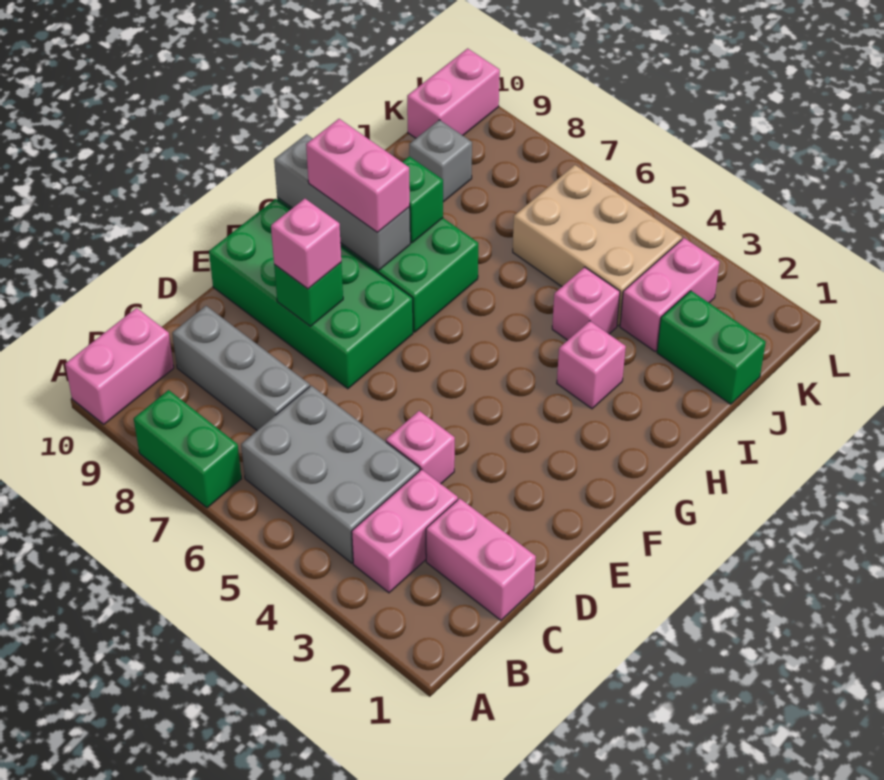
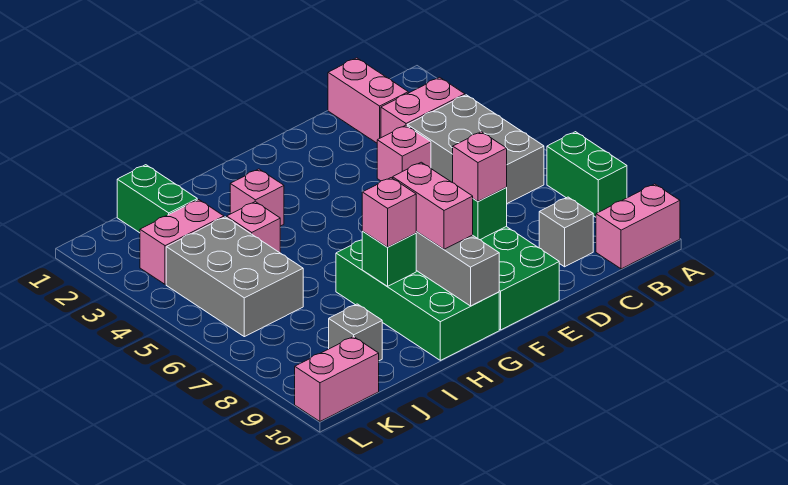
grey brick C7:C9 level 1 -> grey brick C9 level 1
none -> pink brick H8 level 3
tan brick J4:K6 level 1 -> grey brick J4:K6 level 1

